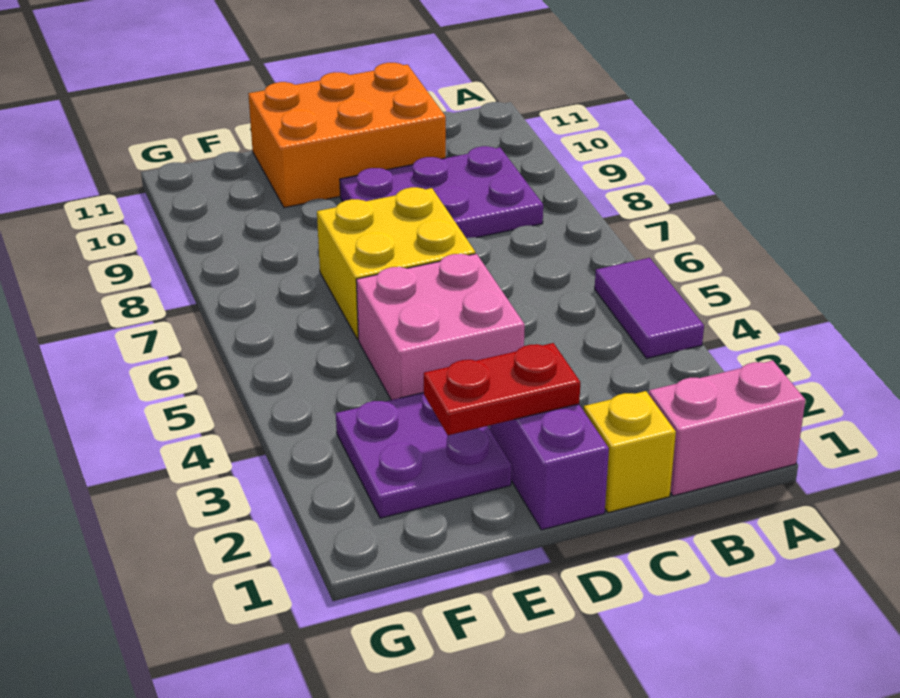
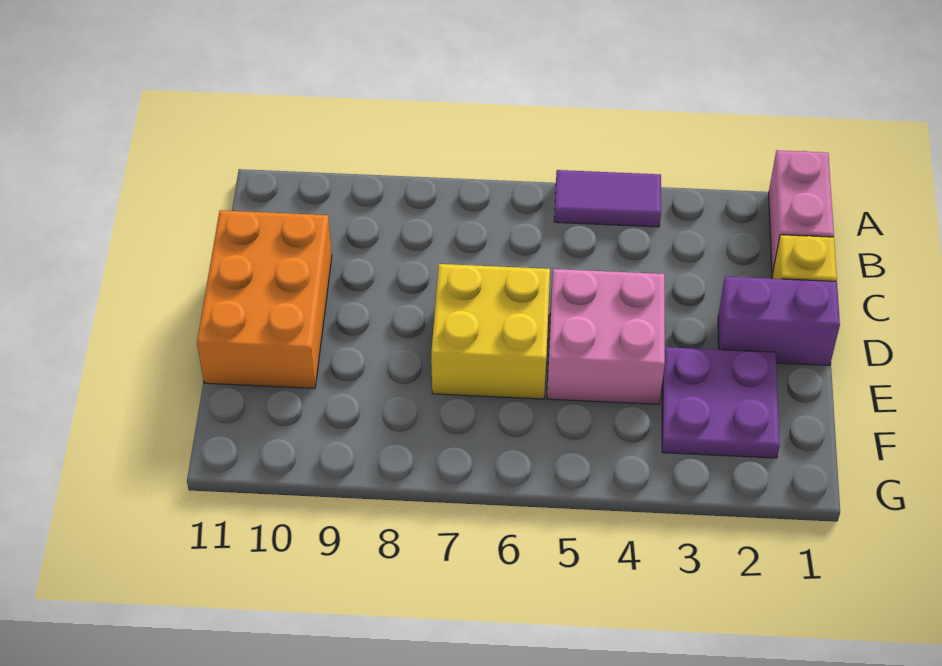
purple plate B8:D9 level 1 -> none
red plate D2:E2 level 2 -> none

